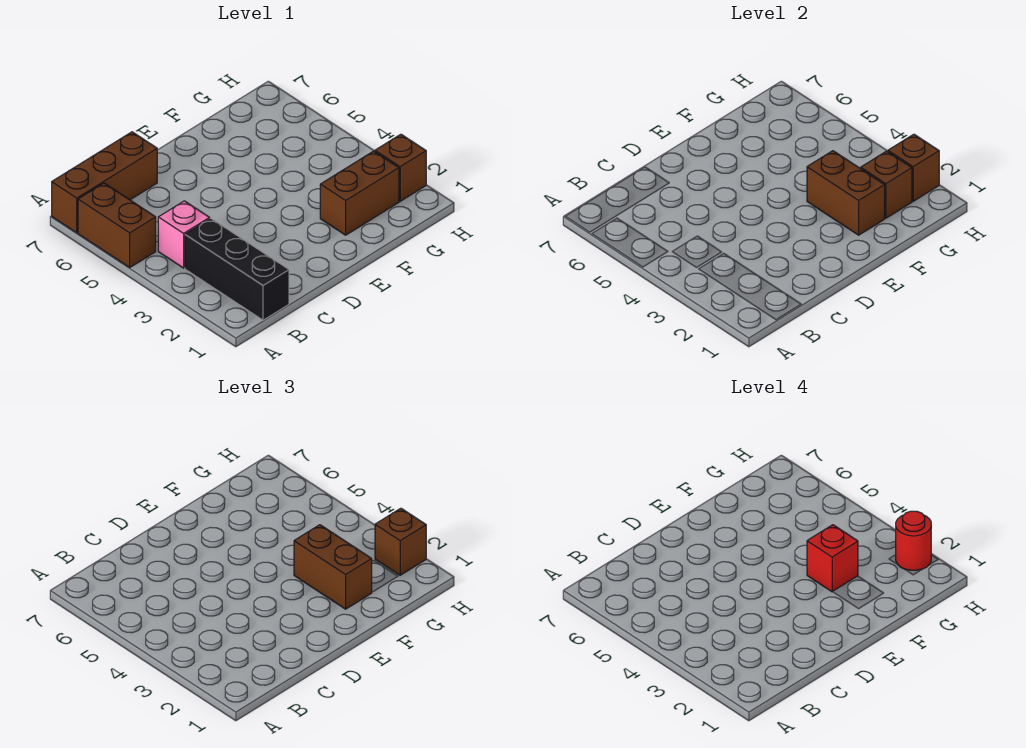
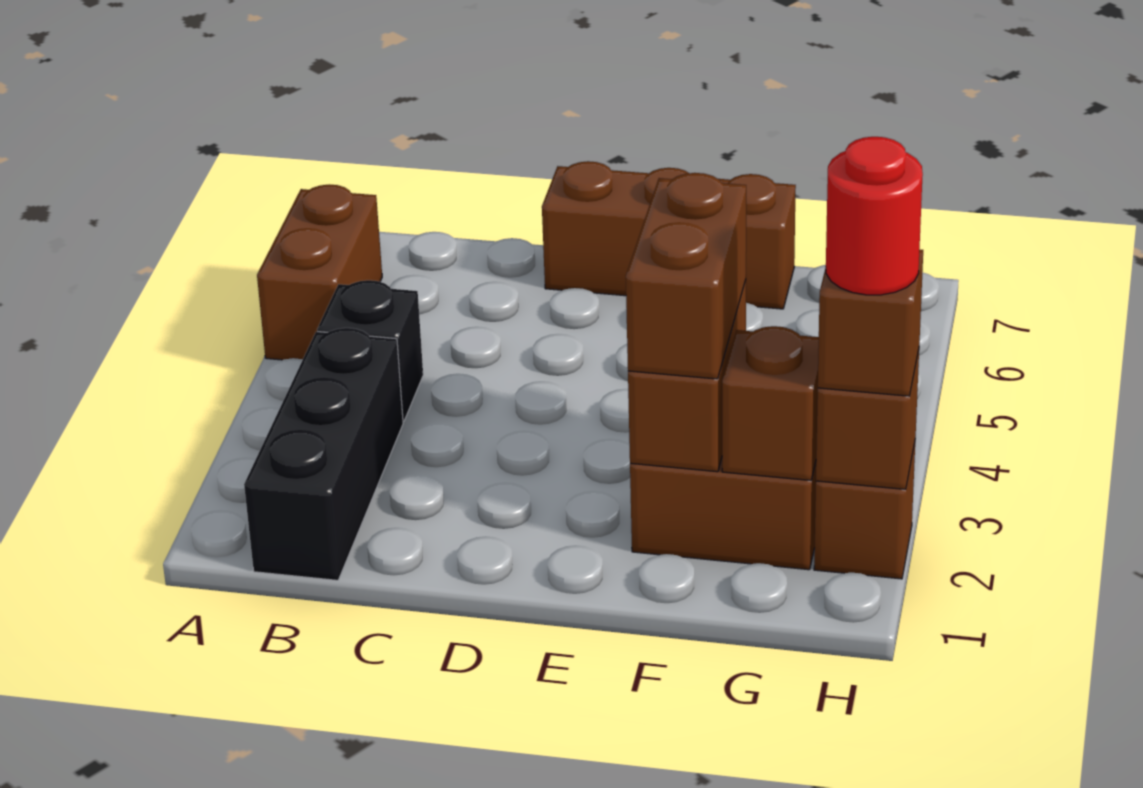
brown brick A7:C7 level 1 -> brown brick D7:F7 level 1
pink brick B4 level 1 -> black brick B4 level 1
red brick F3 level 4 -> none

